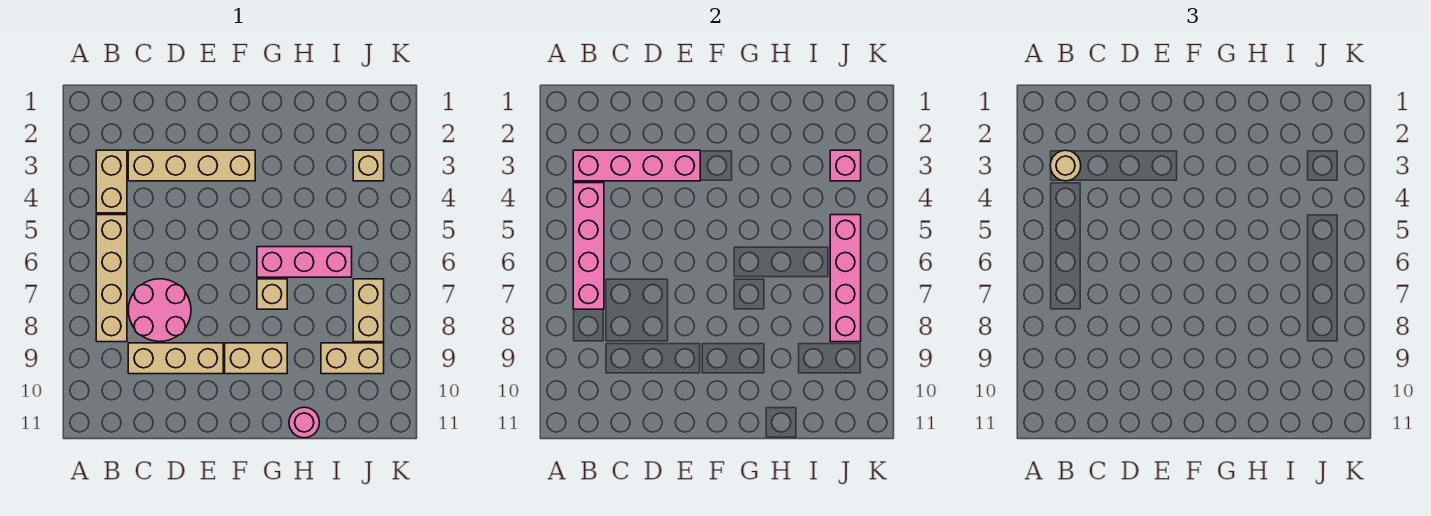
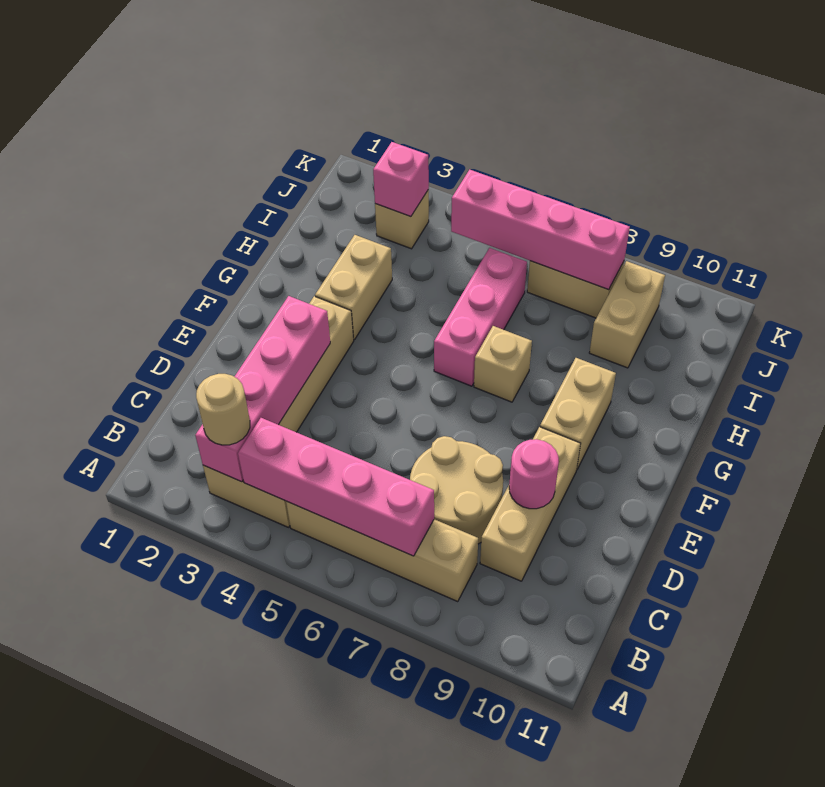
pink round brick C7:D8 level 1 -> tan round brick C7:D8 level 1
none -> tan brick G3:H3 level 1
pink round brick H11 level 1 -> pink round brick D9 level 2

